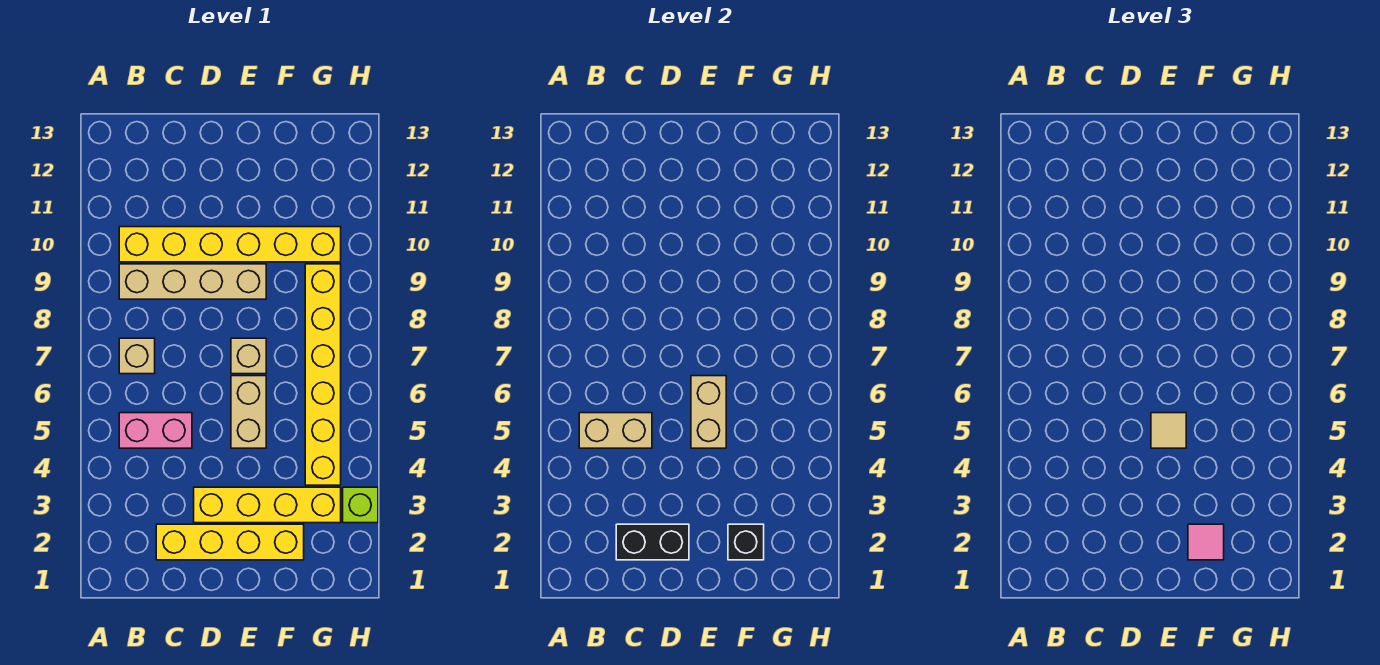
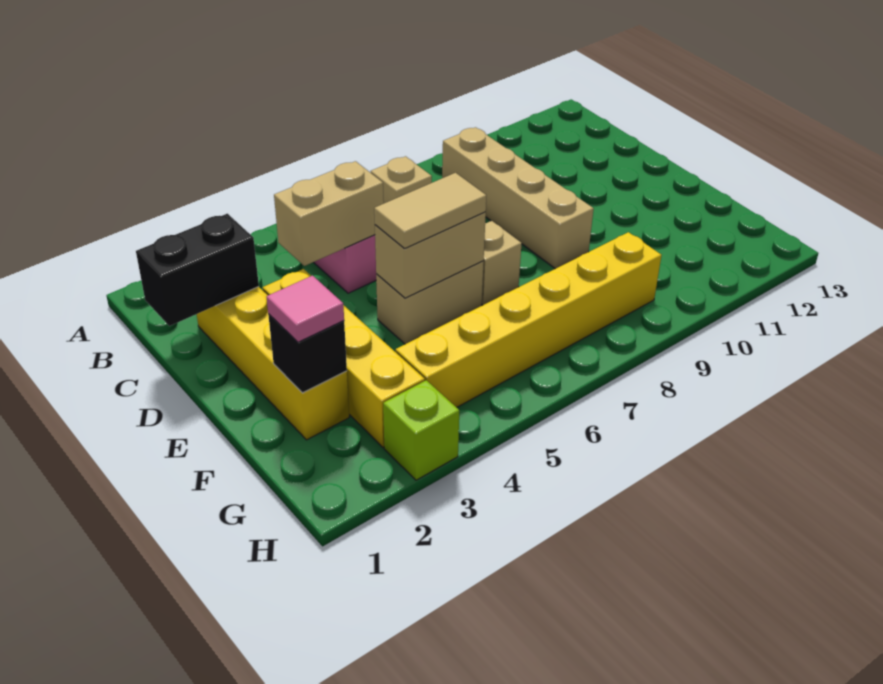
tan brick B5:C5 level 2 -> tan brick C4:C5 level 2
yellow brick B10:G10 level 1 -> none
black brick C2:D2 level 2 -> black brick C1:C2 level 2
tan tile E5 level 3 -> tan tile E5:E6 level 3

